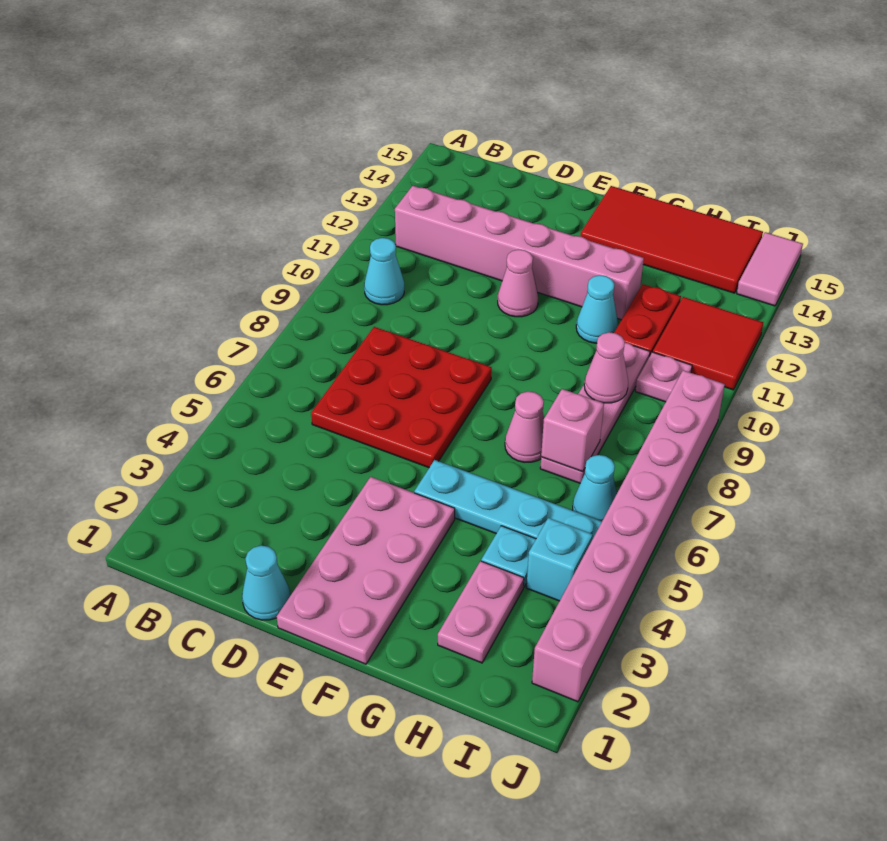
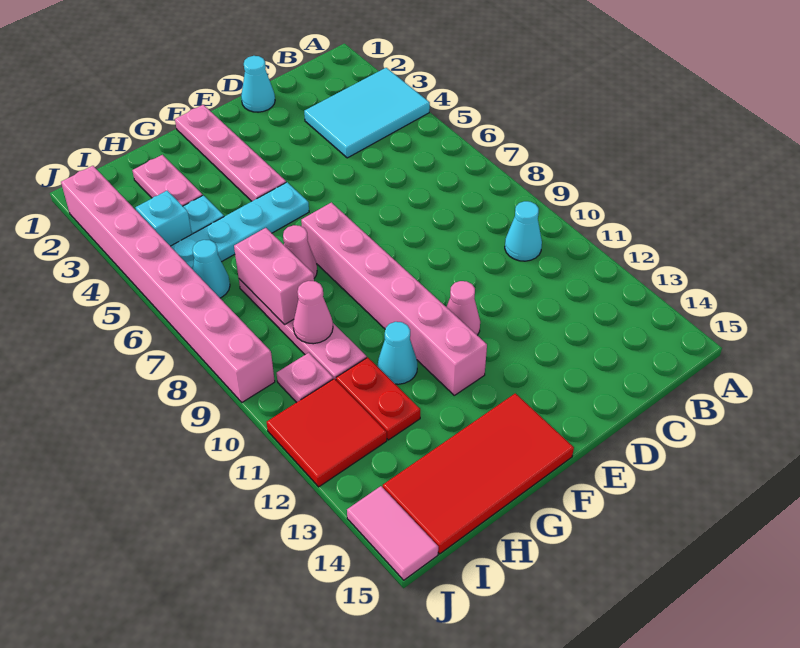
none -> cyan tile A3:C4 level 1
pink brick B12:G12 level 1 -> pink brick F7:F12 level 1
red plate C6:E8 level 1 -> none
pink plate E1:F4 level 1 -> pink plate F1:F4 level 1
pink brick H7 level 2 -> pink brick H7:H8 level 2

